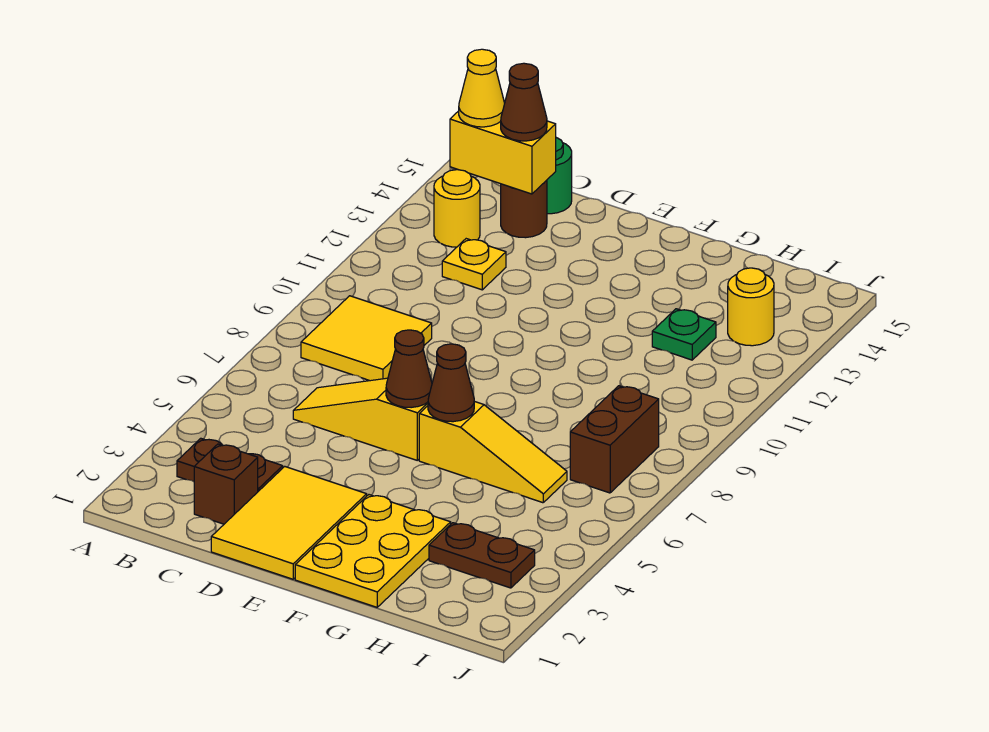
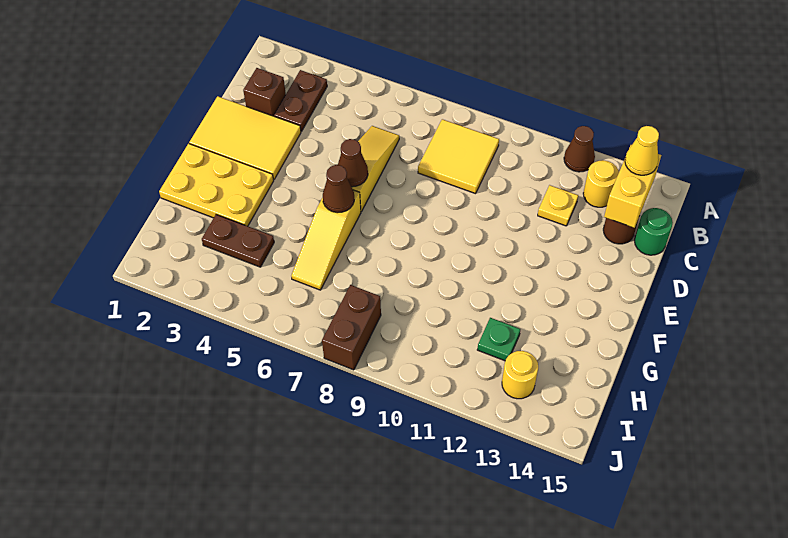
brown cone C14 level 3 -> brown cone A12 level 1
brown plate H3:I3 level 1 -> brown plate H3:H4 level 1
brown brick I7:I8 level 1 -> brown brick I8:J8 level 1

